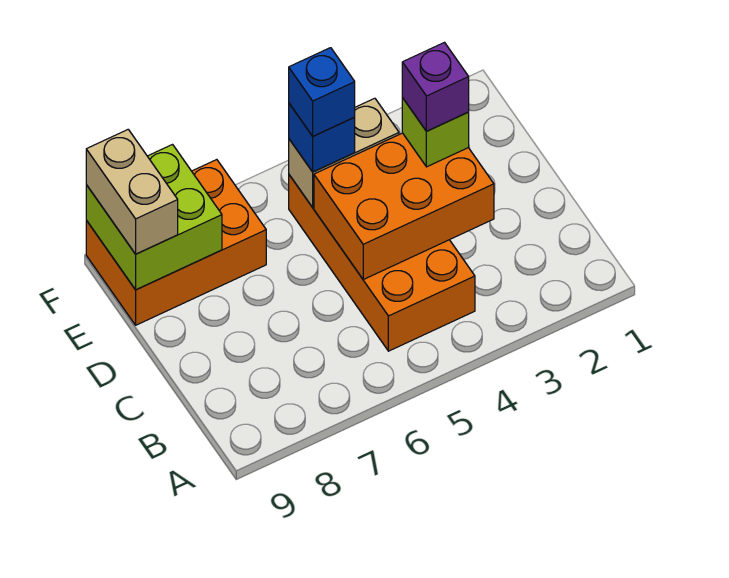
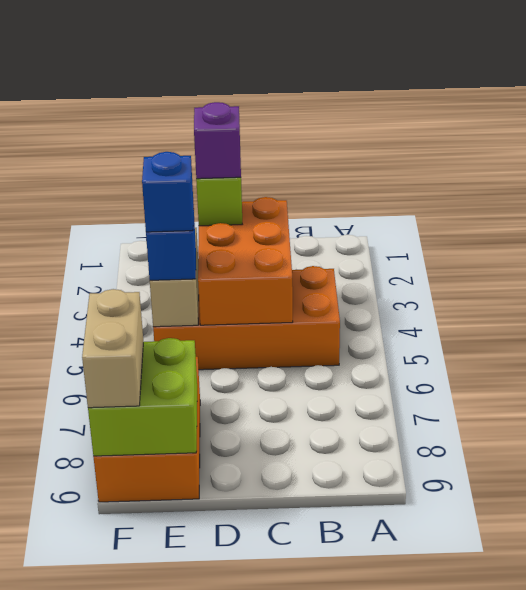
tan brick E9:F9 level 3 -> tan brick F8:F9 level 3

